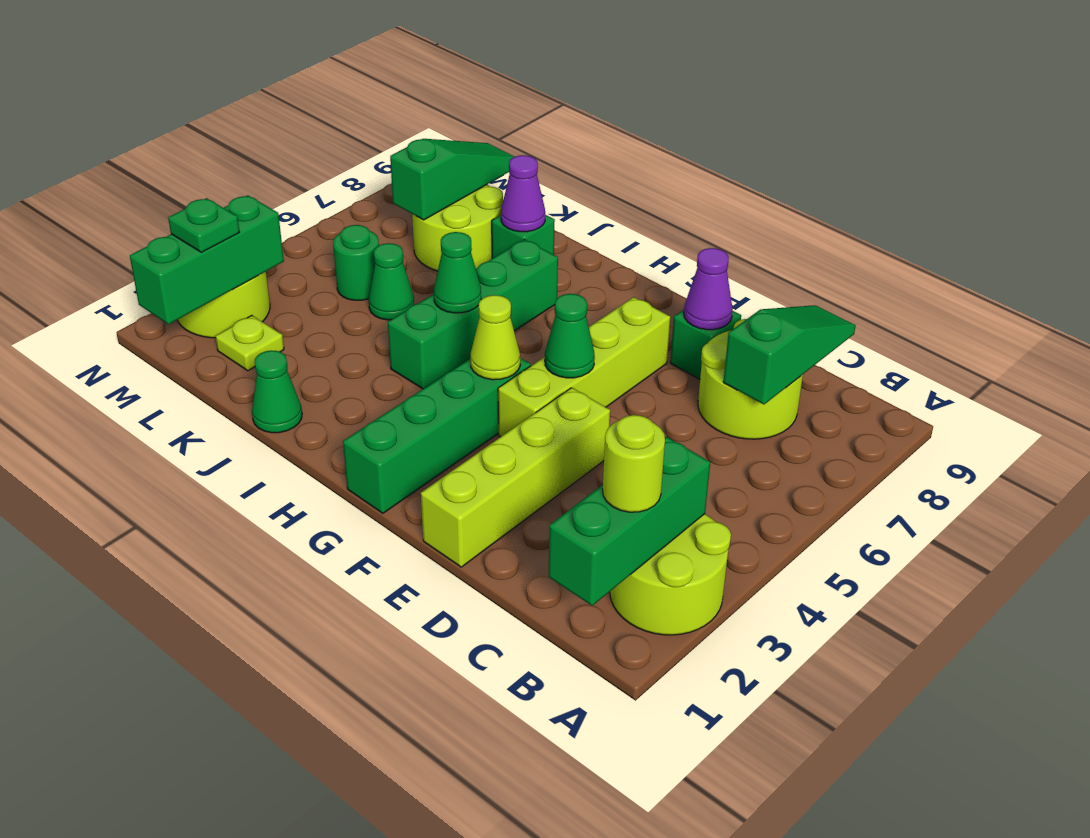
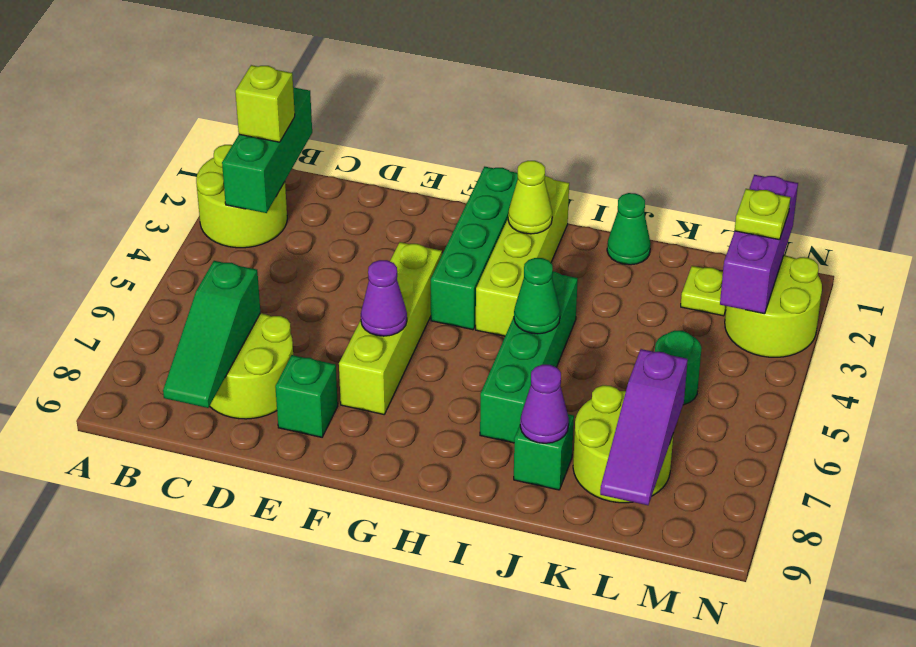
lime round brick B2 level 3 -> lime brick B2 level 3
lime brick E1:E4 level 1 -> lime brick H1:H4 level 1
purple cone E8 level 2 -> purple cone F6 level 2
green cone F5 level 2 -> none
lime cone G4 level 2 -> lime cone H2 level 2
green cone K5 level 1 -> none
green slope L7:L9 level 2 top 7 -> purple slope L7:L9 level 2 top 7
green brick M1:M3 level 2 -> purple brick M1:M3 level 2
green plate M2 level 3 -> lime plate M2 level 3

